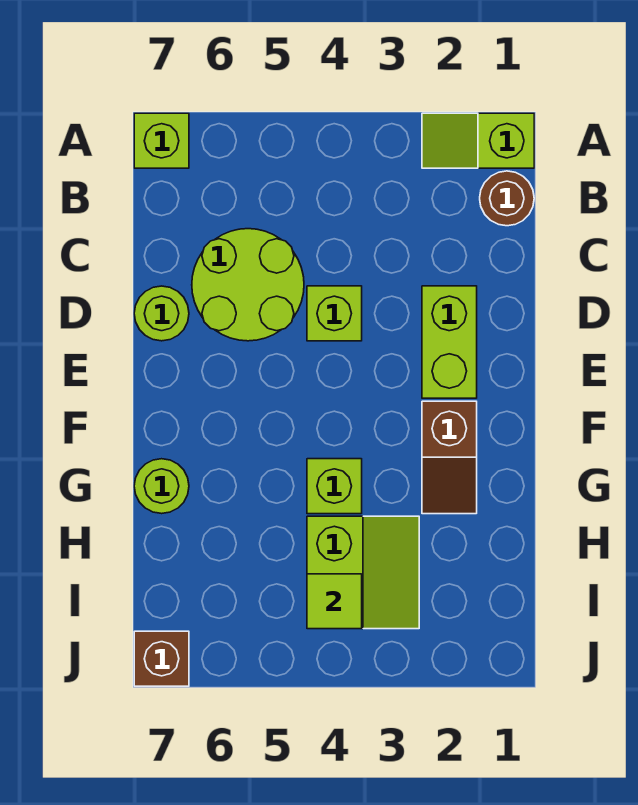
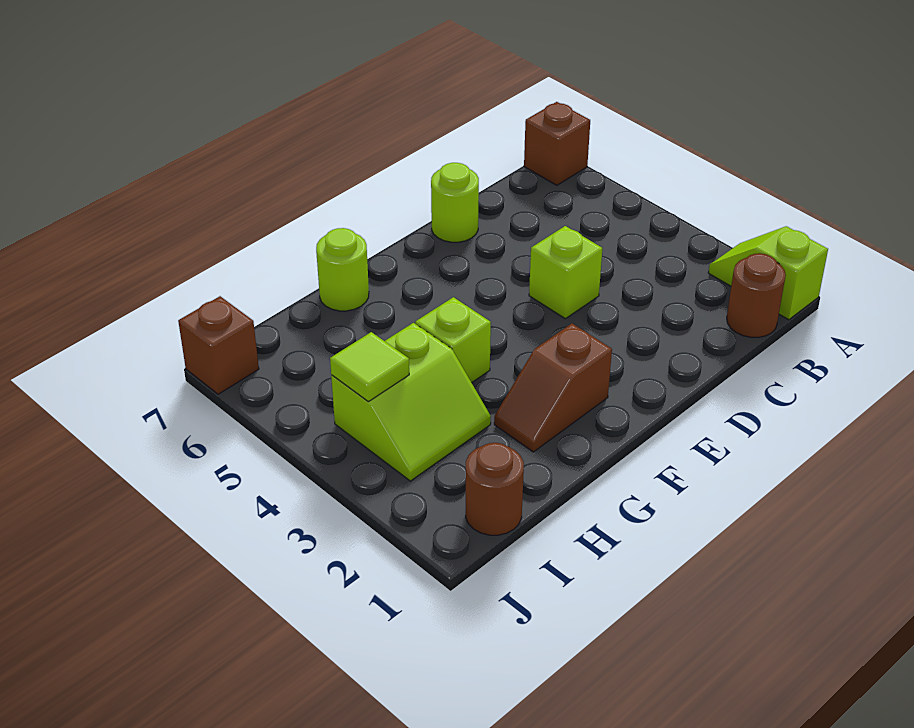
lime brick A7 level 1 -> brown brick A7 level 1
lime round brick C5:D6 level 1 -> none
lime brick D2:E2 level 1 -> none
none -> brown round brick I1 level 1

